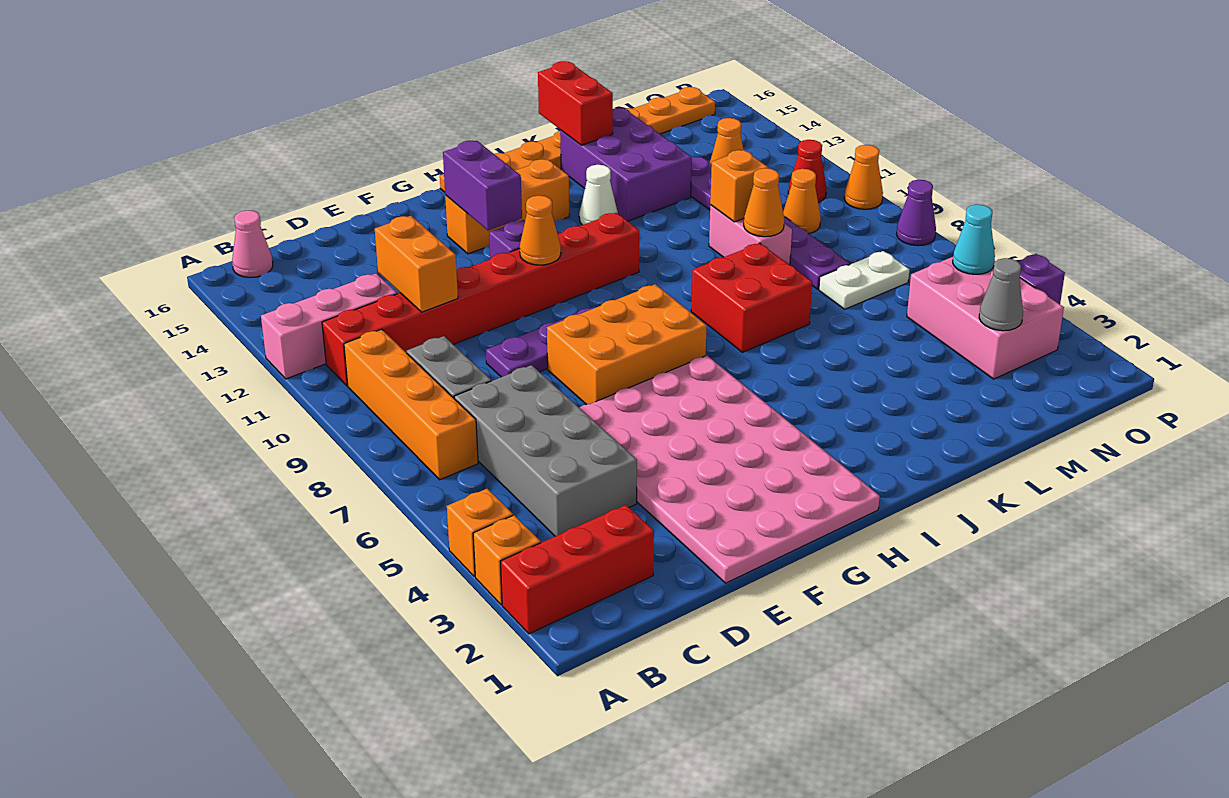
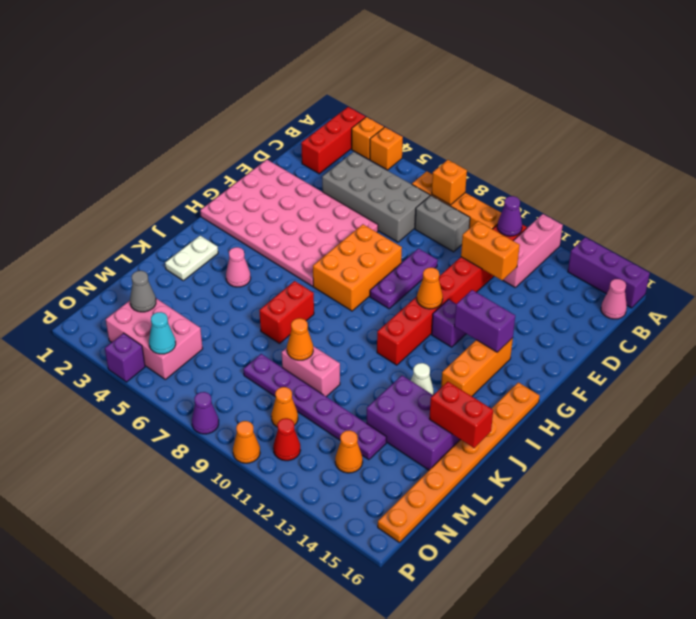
none -> purple brick A14:A16 level 1
none -> purple cone B11 level 2
none -> pink cone J4 level 1
red brick J7:K8 level 1 -> red brick J7:K7 level 1
orange brick L10 level 2 -> orange brick B8 level 2
white plate M7:N7 level 1 -> white plate J2:K2 level 1

